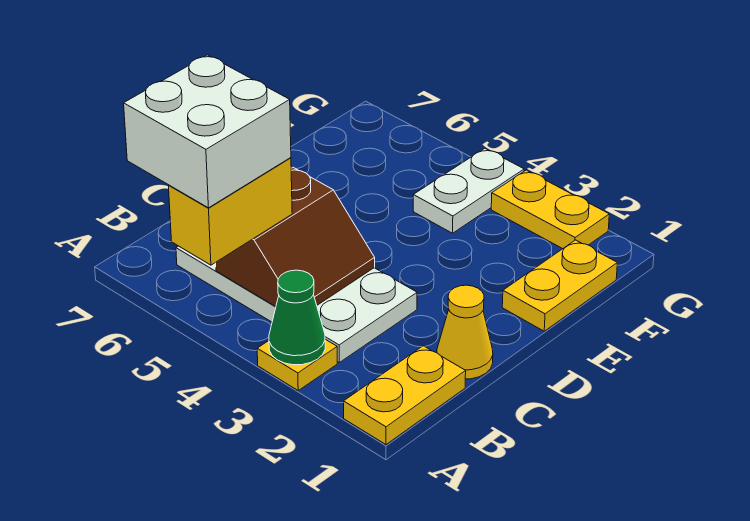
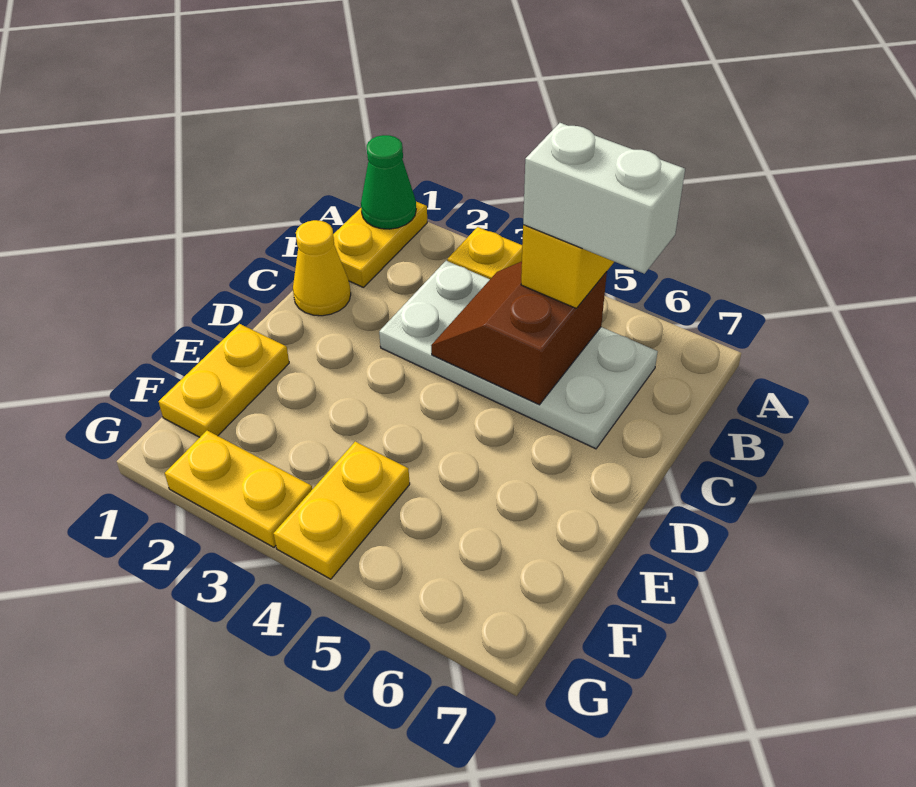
green cone A3 level 2 -> green cone A1 level 2
white brick A5:B6 level 4 -> white brick B5:B6 level 4
white plate F4:G4 level 1 -> yellow plate F4:G4 level 1

